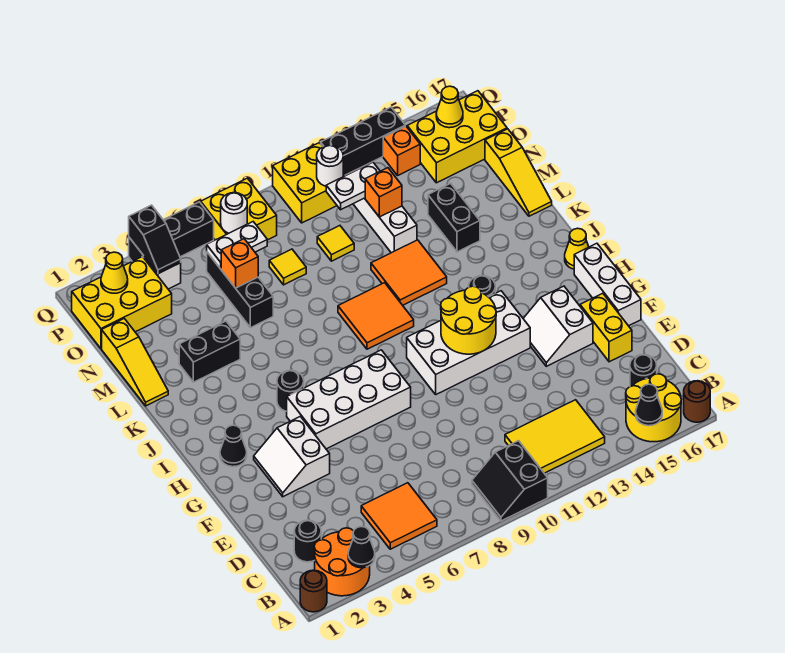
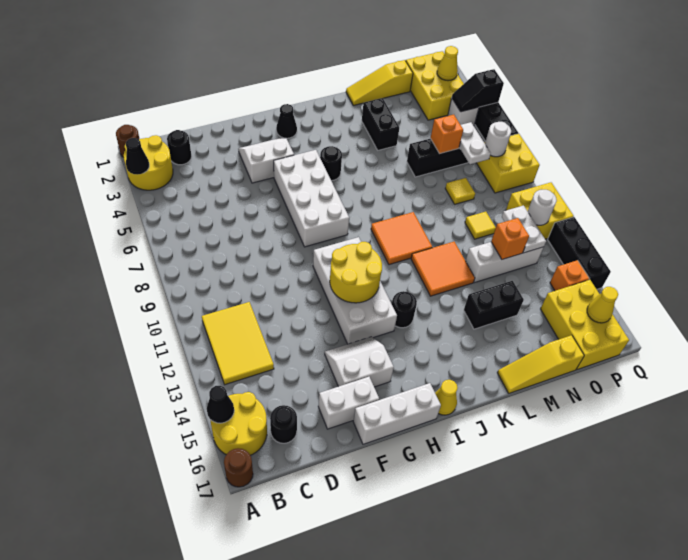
orange round brick A2:B3 level 1 -> yellow round brick A2:B3 level 1
black slope A9:B10 level 1 top 10 -> none
orange tile B5:C6 level 1 -> none
yellow brick E16:F16 level 1 -> white brick E16:F16 level 1

